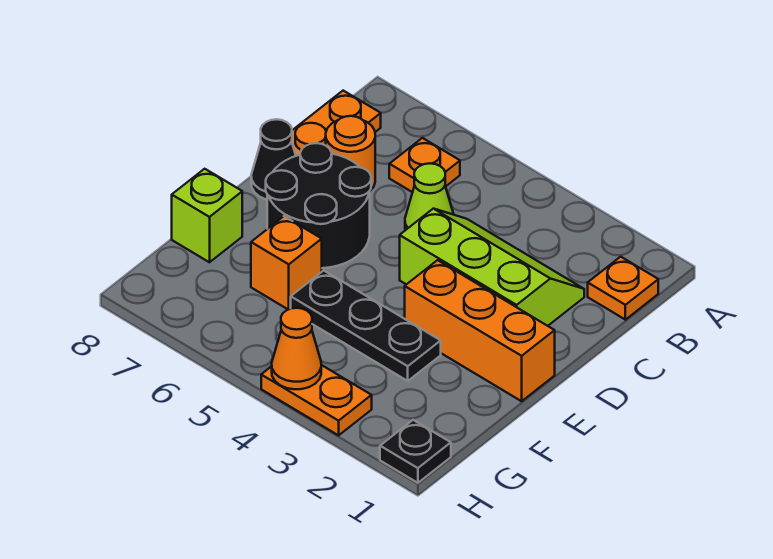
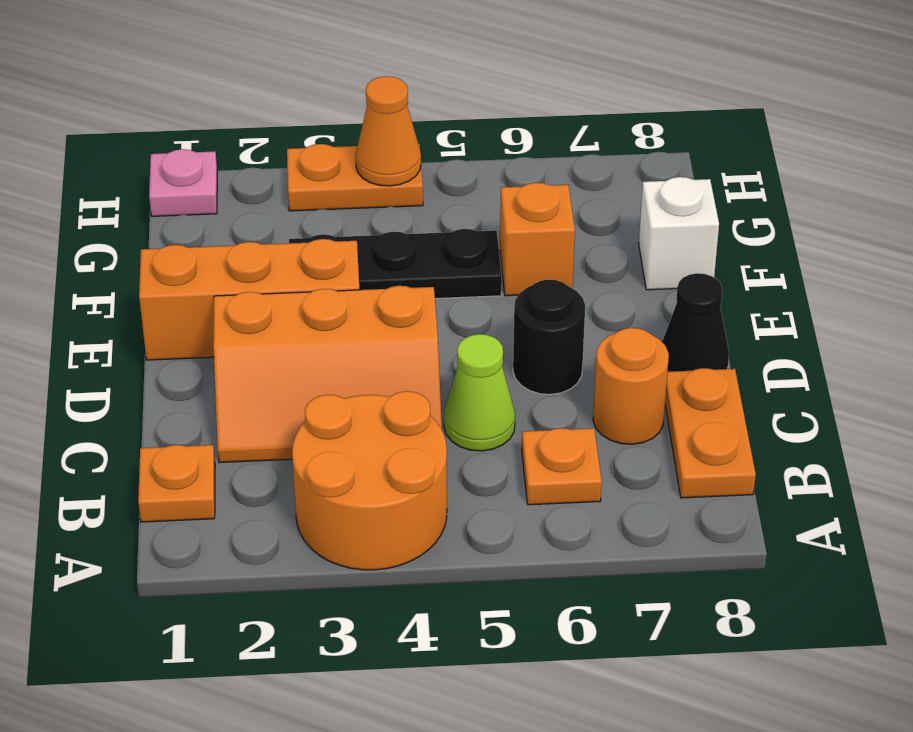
none -> orange round brick A3:B4 level 1
lime slope C2:D4 level 1 top D -> orange slope C2:D4 level 1 top D
black round brick D6:E7 level 1 -> black round brick D6 level 1
lime brick F8 level 1 -> white brick F8 level 1
black plate H1 level 1 -> pink plate H1 level 1

